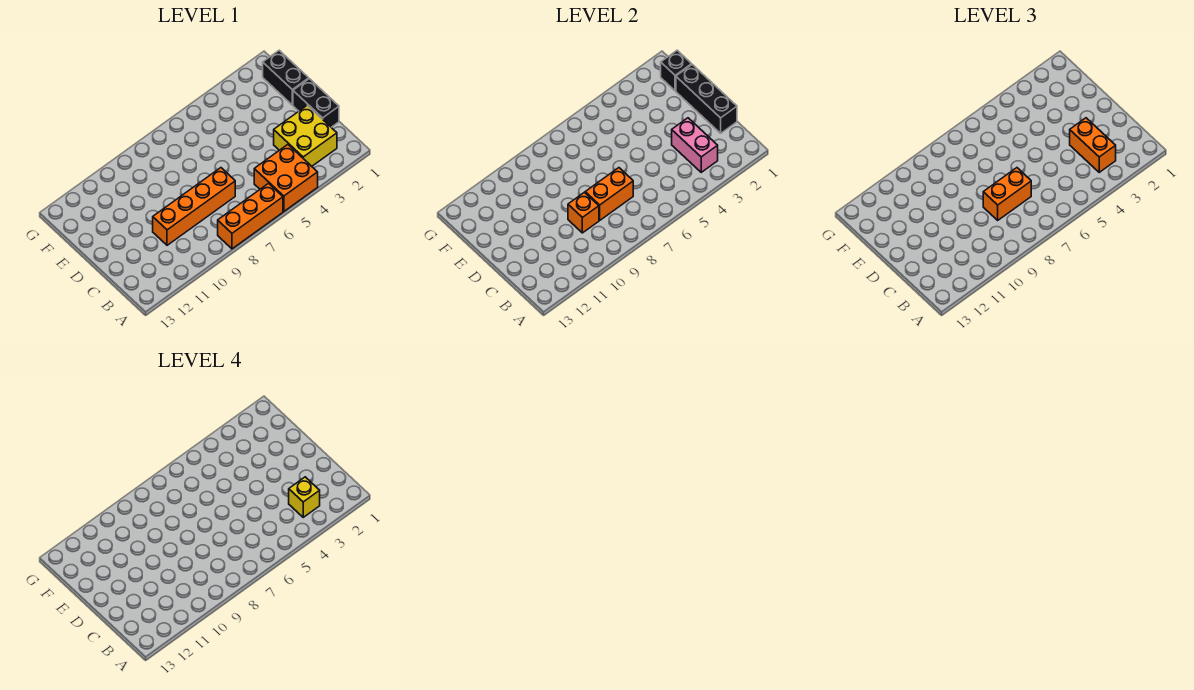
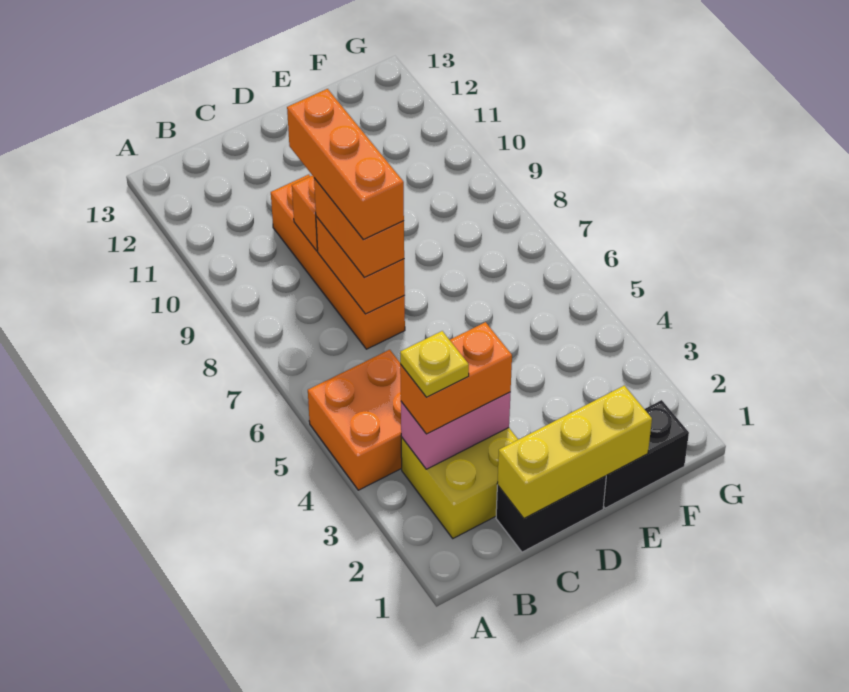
orange brick A6:A8 level 1 -> orange brick C7:C9 level 4
yellow brick B3 level 4 -> yellow plate B3 level 4
black brick C1:E1 level 2 -> yellow brick C1:E1 level 2
black brick F1 level 2 -> none

